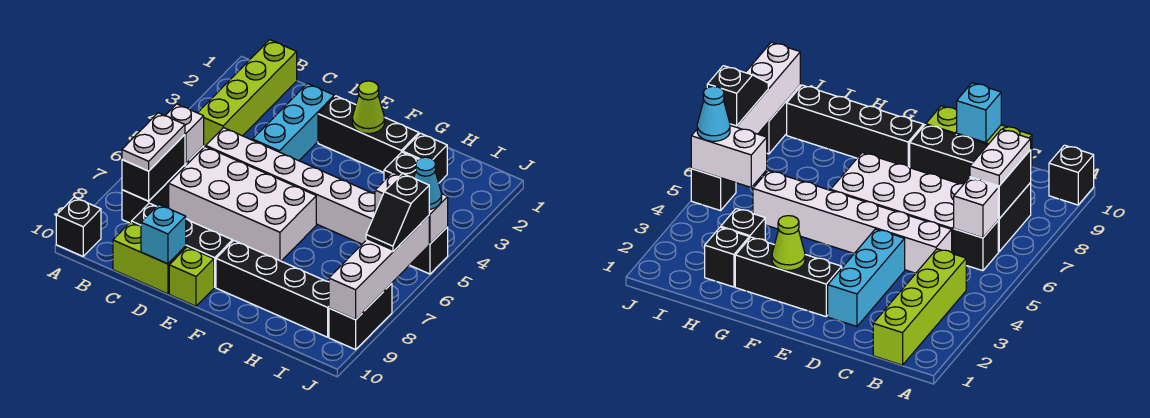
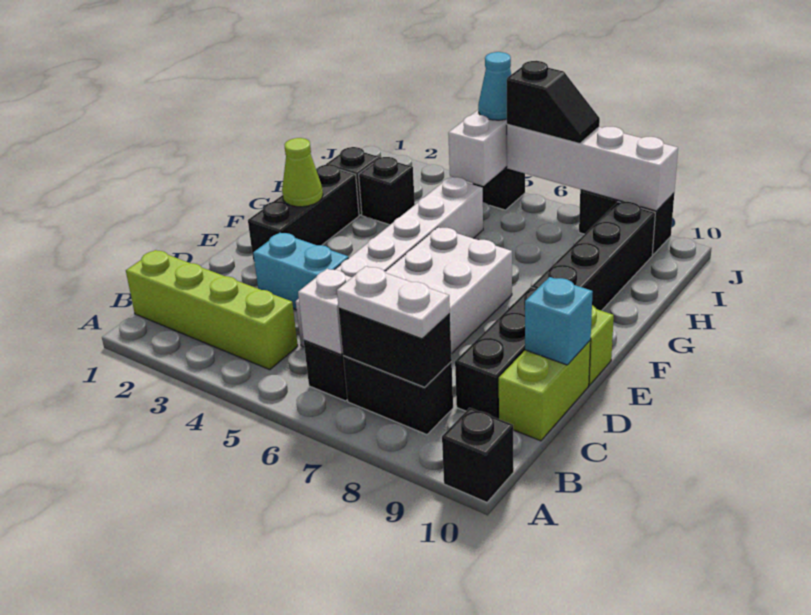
cyan brick D2:D4 level 1 -> cyan brick D3:D4 level 1

